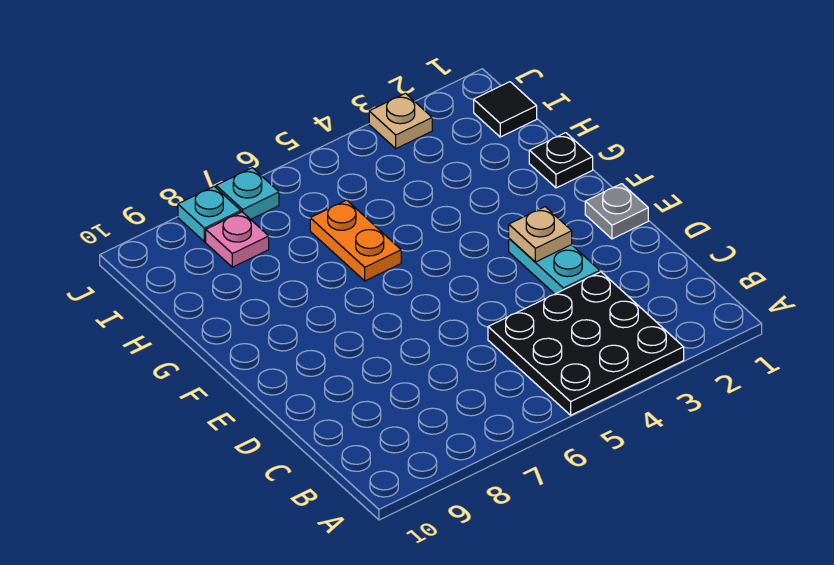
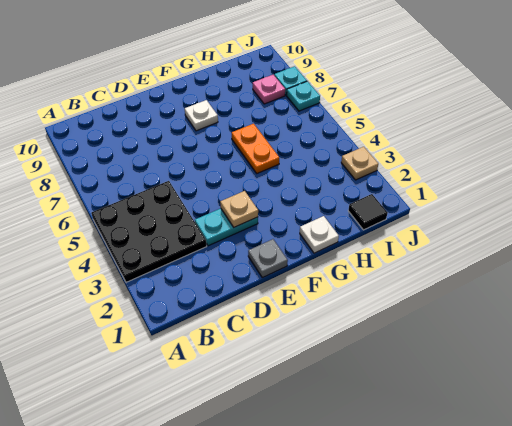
none -> white plate F8 level 1
black plate G1 level 1 -> white plate G1 level 1
orange plate G6:H6 level 1 -> orange plate G5:G6 level 1

